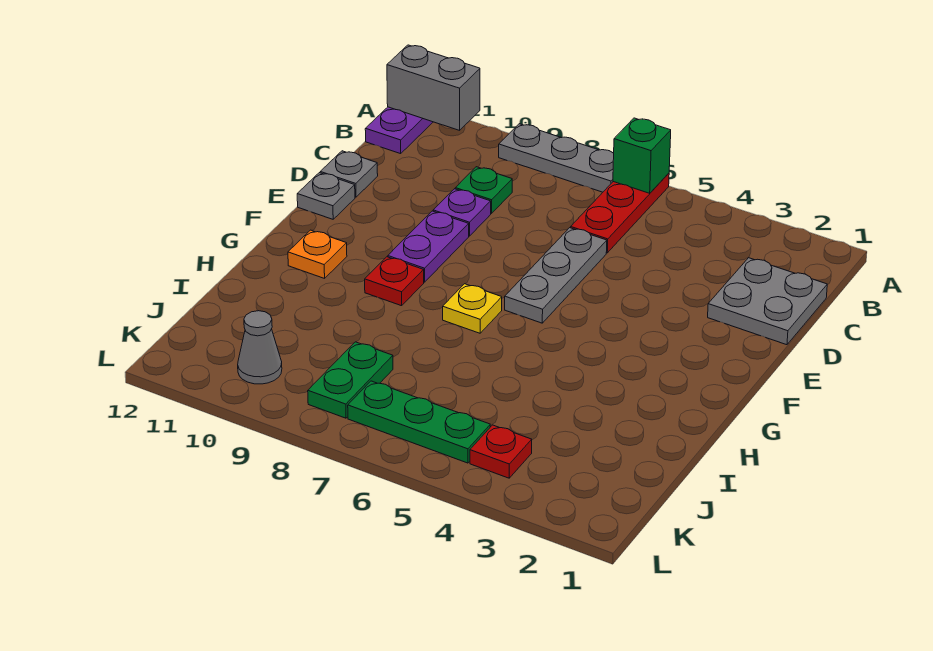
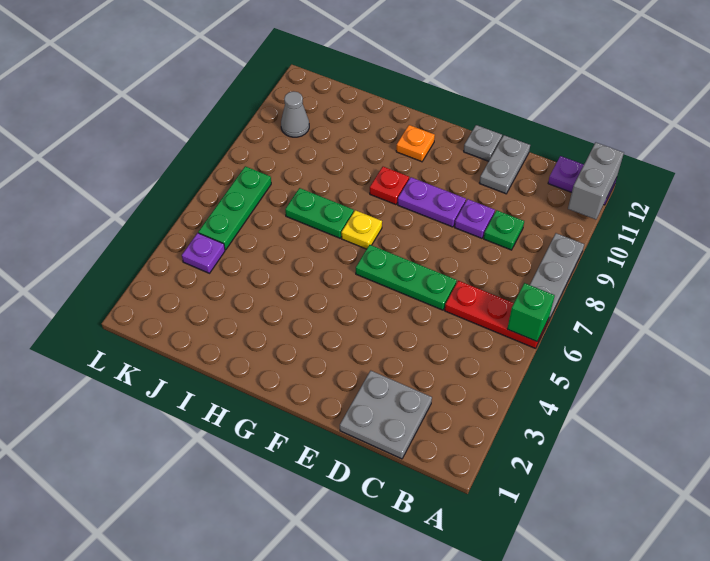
grey plate D6:F6 level 1 -> green plate D6:F6 level 1
grey plate D12 level 1 -> grey plate D11:D12 level 1
green plate J8:K8 level 1 -> green plate H7:I7 level 1
red plate K4 level 1 -> purple plate K4 level 1

